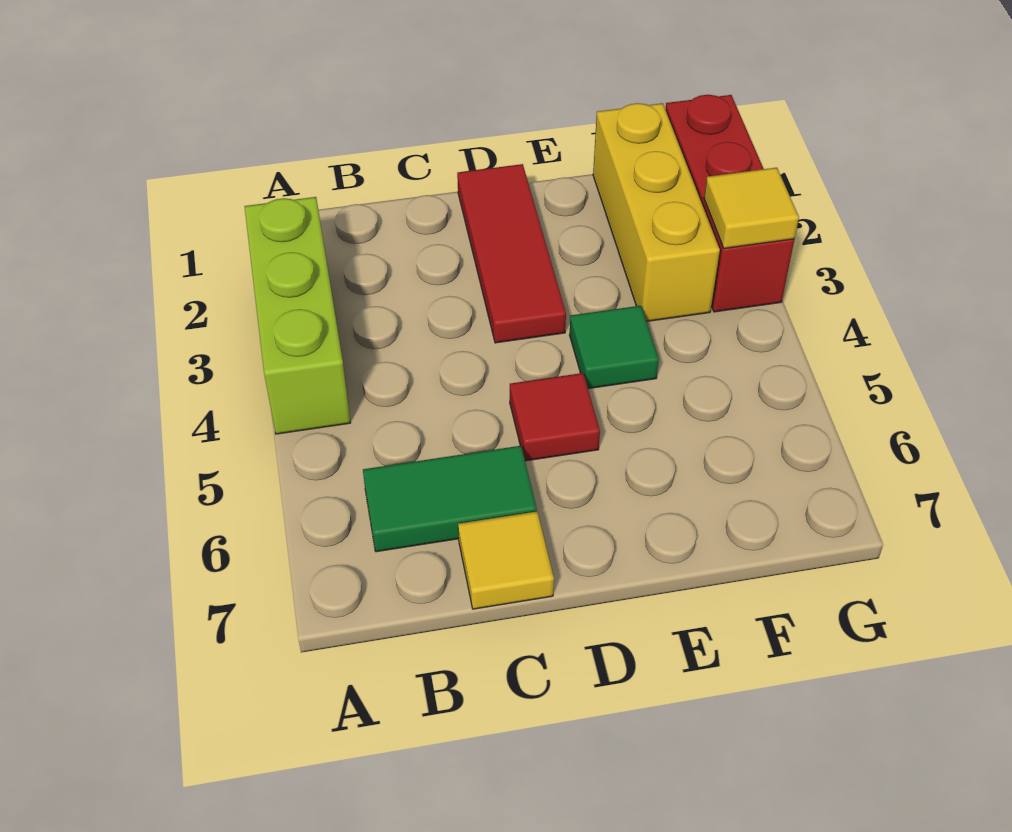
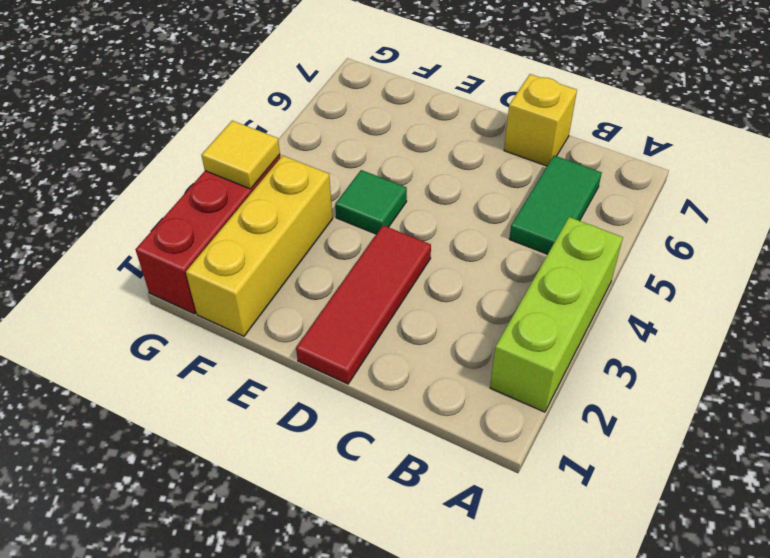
green tile B6:C6 level 1 -> green tile B5:B6 level 1
yellow tile C7 level 1 -> yellow brick C7 level 1
red tile D5 level 1 -> none

